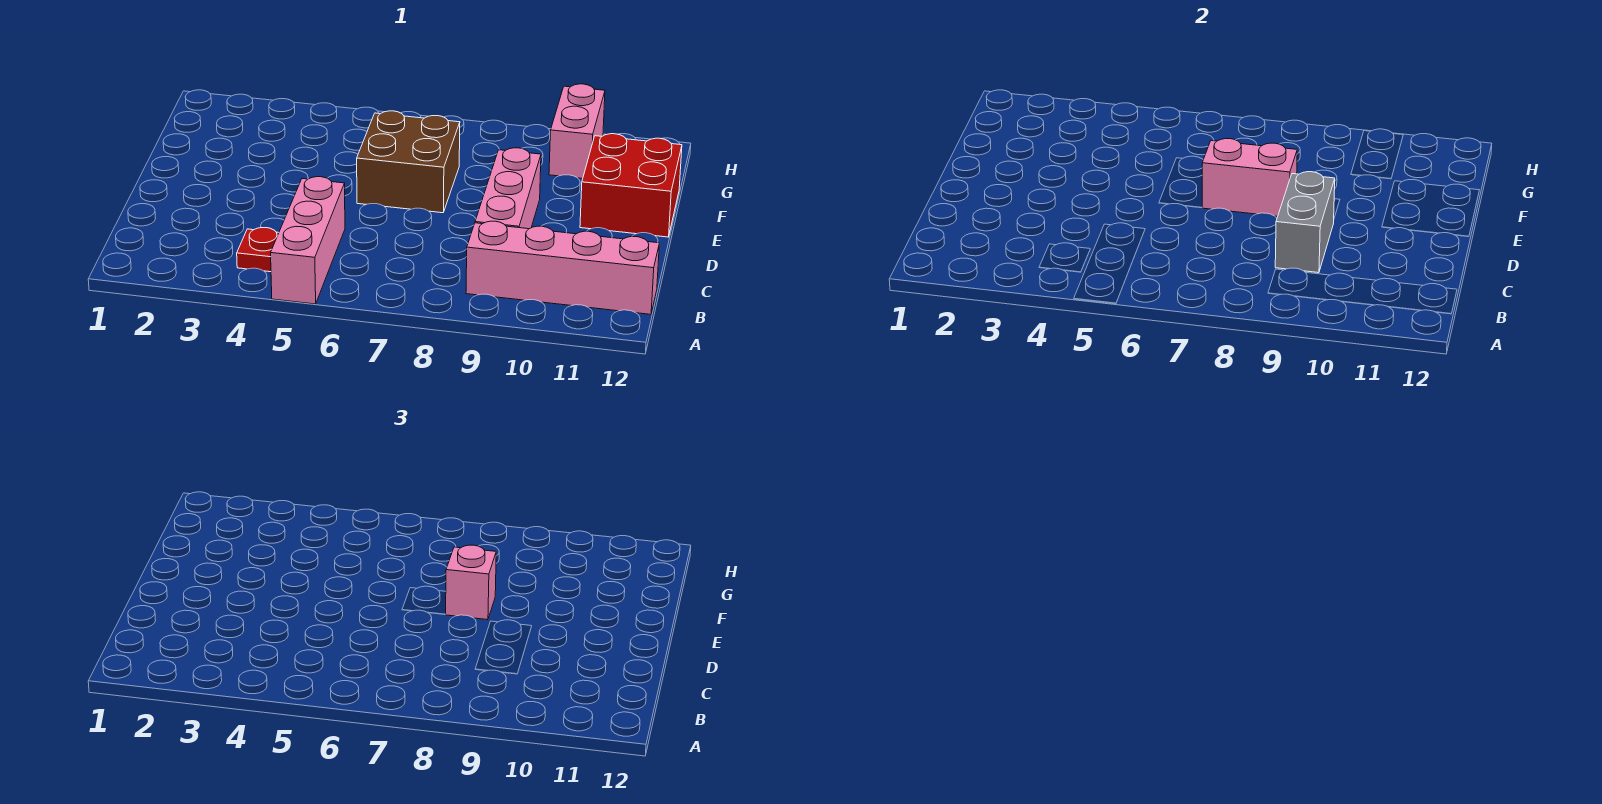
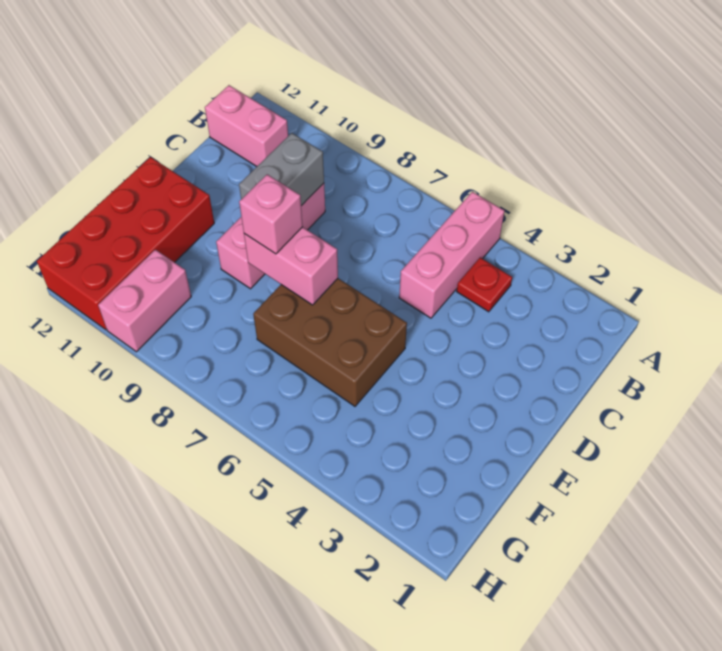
pink brick B9:B12 level 1 -> pink brick B11:B12 level 1
brown brick E6:F7 level 1 -> brown brick E5:F7 level 1
red brick E11:F12 level 1 -> red brick E11:H12 level 1

